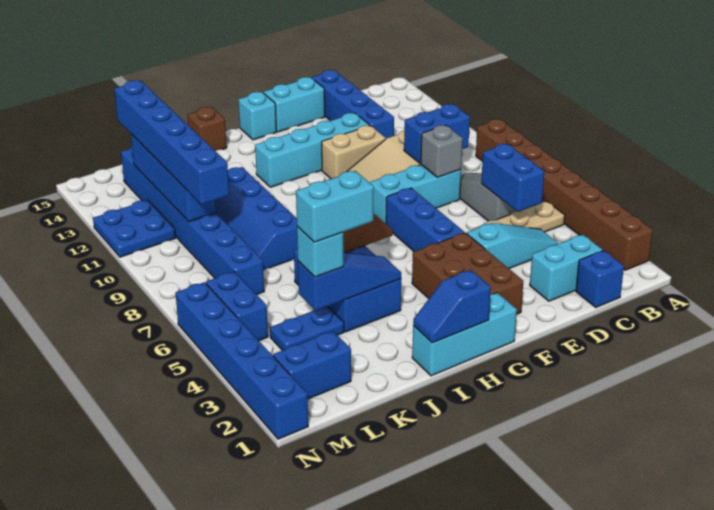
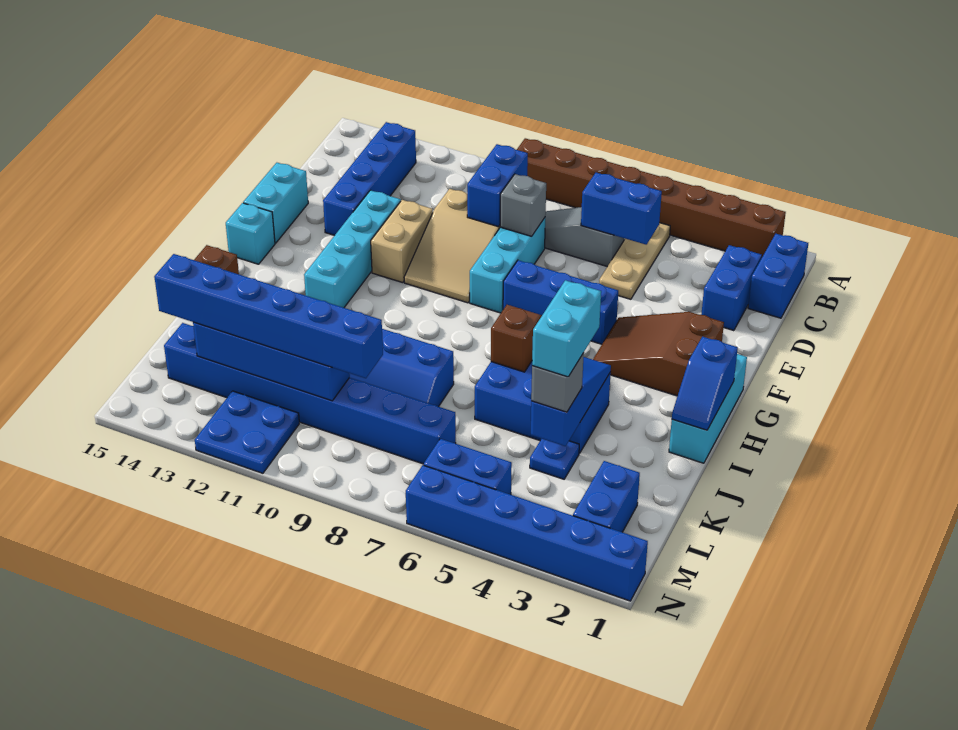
blue brick C1 level 1 -> blue brick B1:C1 level 1
cyan brick C2:D2 level 1 -> blue brick C2:D2 level 1
cyan slope C4:E4 level 1 top E -> none
blue brick D12:D15 level 1 -> blue brick B13:E13 level 1
brown brick F2:G4 level 1 -> brown slope F2:G4 level 1 top 2
blue plate K4:L4 level 1 -> blue plate K4 level 1
cyan brick K4 level 3 -> grey brick K4 level 3

